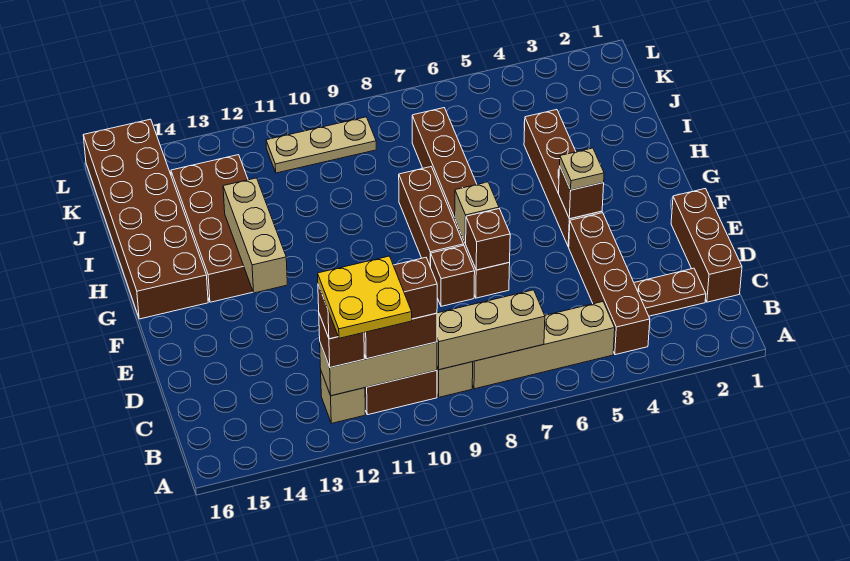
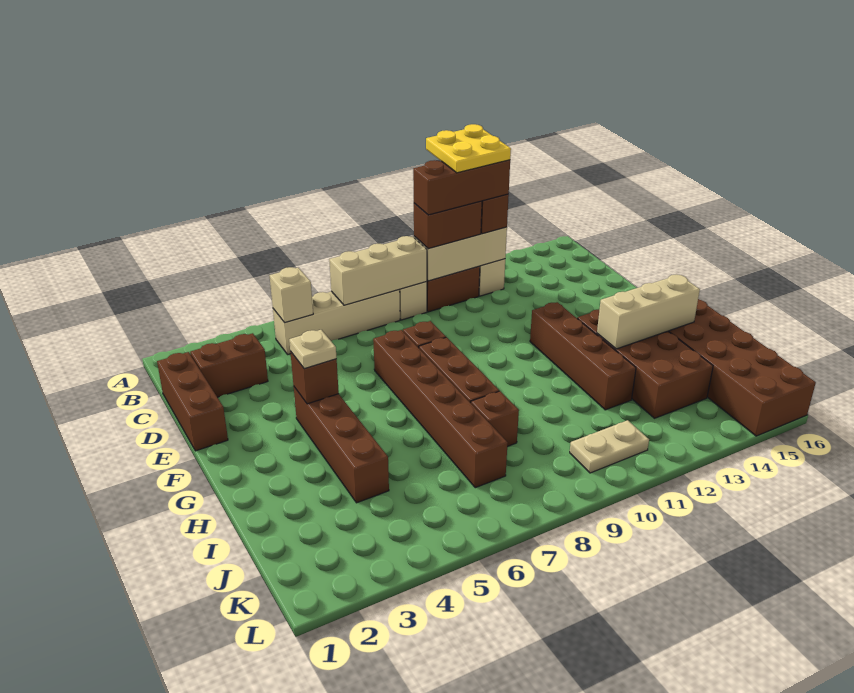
brown brick B4:E4 level 1 -> brown brick F12:I12 level 1
brown plate C2:C3 level 1 -> brown brick C2:C3 level 1
brown brick E7 level 2 -> brown brick I8 level 1
tan brick F7 level 2 -> tan brick B5 level 2
tan brick F13:H13 level 2 -> tan brick H13:H15 level 2
tan plate K9:K11 level 1 -> tan plate K10:K11 level 1

